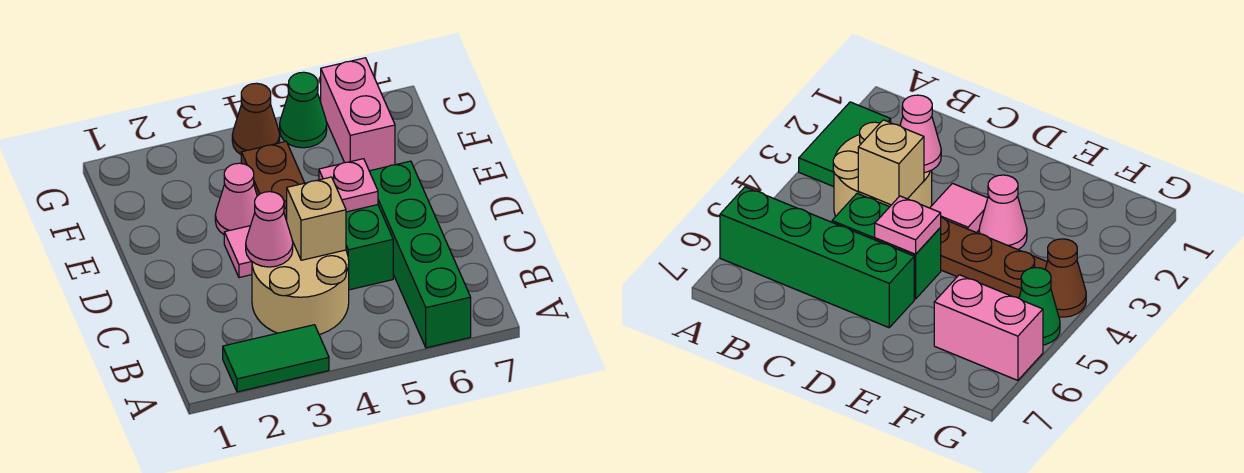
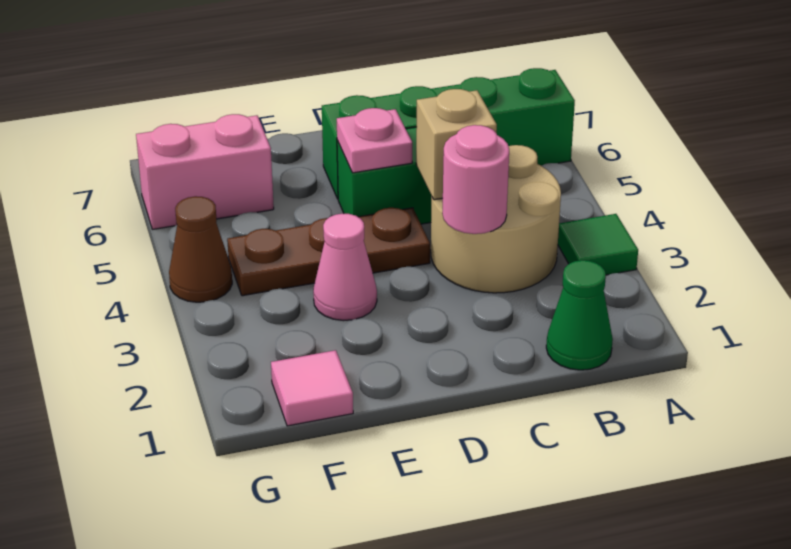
green tile A2:A3 level 1 -> green tile A3 level 1
pink cone C3 level 2 -> pink round brick C3 level 2
pink tile D3 level 1 -> pink tile F1 level 1
green cone G5 level 1 -> green cone B1 level 1

